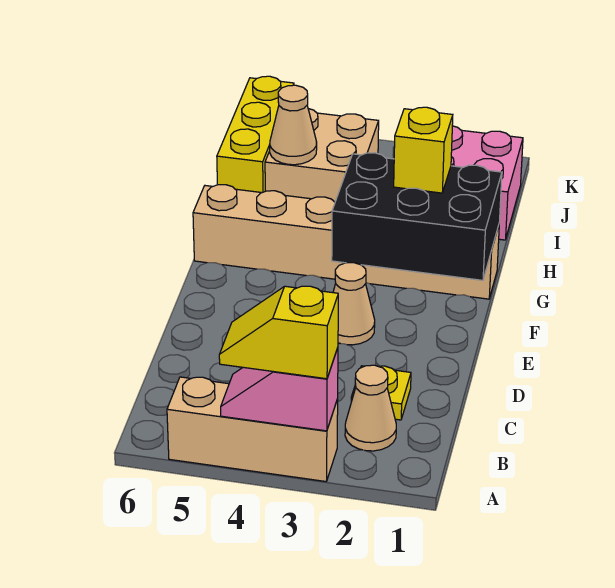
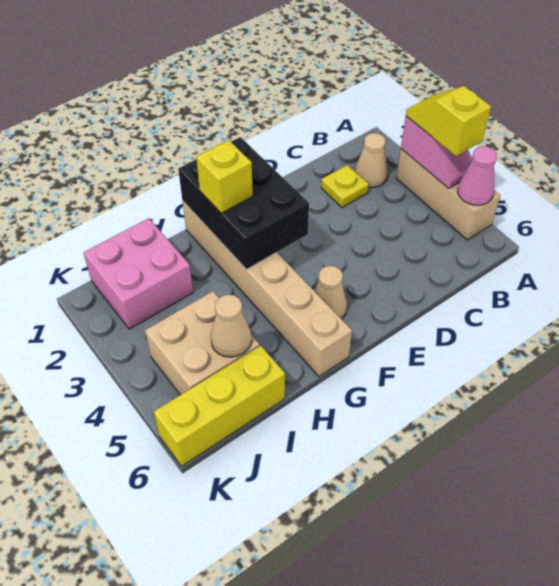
yellow slope A3:A4 level 3 top 3 -> yellow slope A3:A4 level 3 top 4
none -> pink cone A5 level 2
tan cone E3 level 1 -> tan cone F5 level 1

